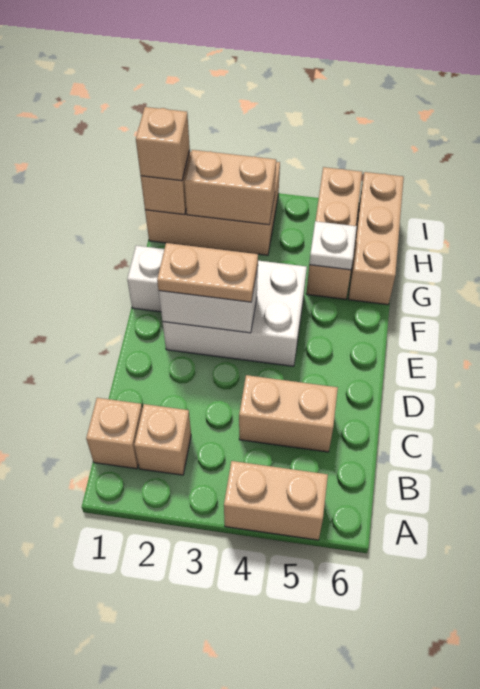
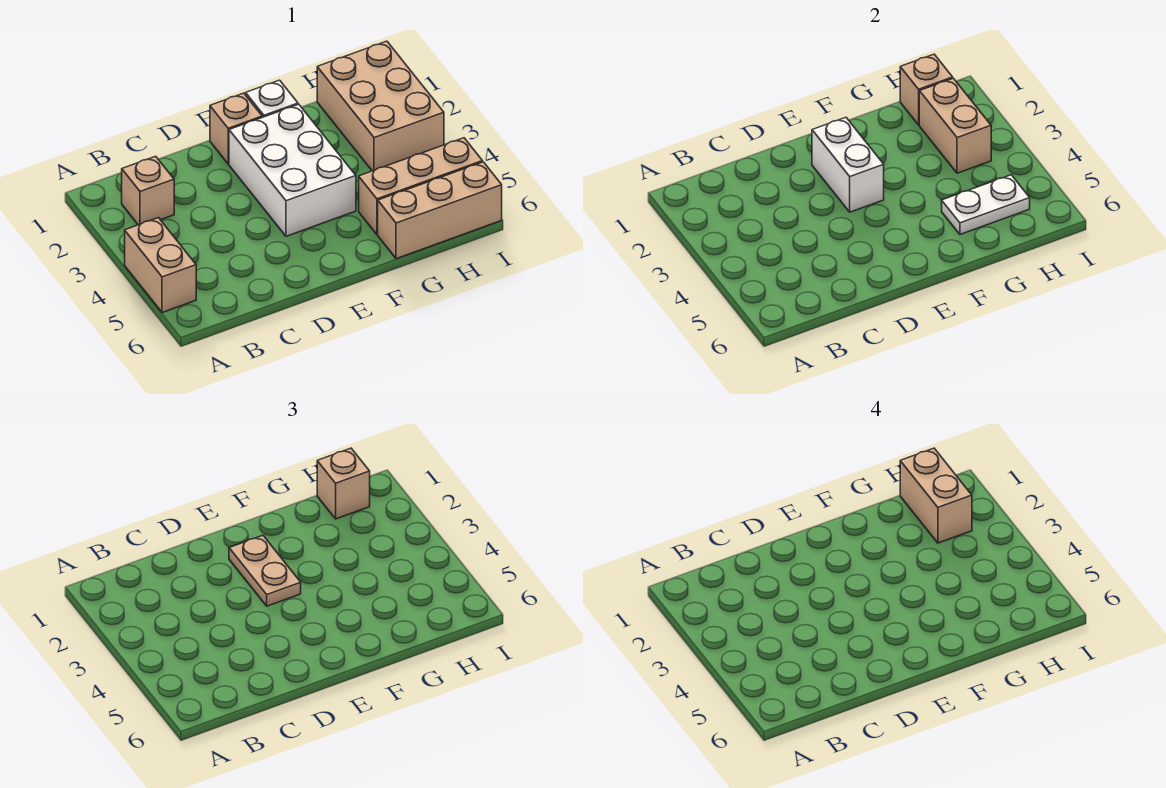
tan brick B1 level 1 -> tan brick E1 level 1
tan brick C4:C5 level 1 -> tan brick H1:H2 level 4
white plate G5 level 2 -> white plate G5:H5 level 2

